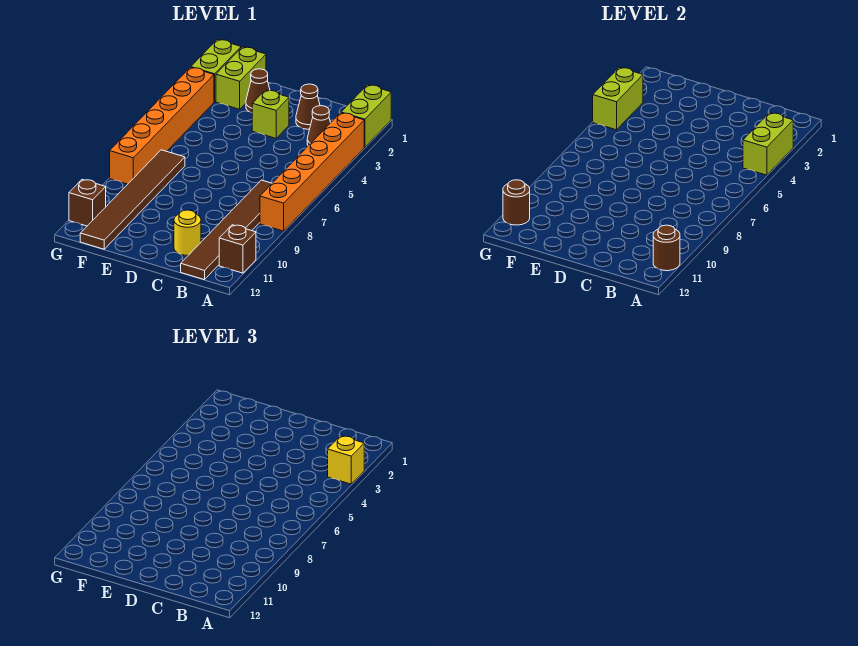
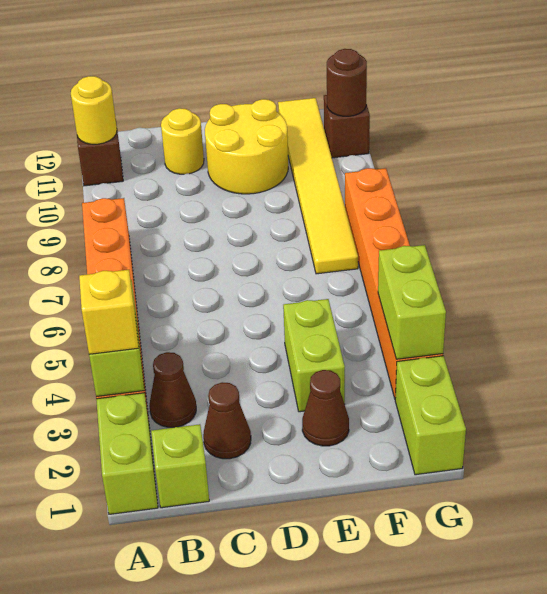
brown round brick A11 level 2 -> yellow round brick A11 level 2
brown tile B7:B12 level 1 -> none
lime brick D3 level 1 -> lime brick B1 level 1
none -> yellow round brick D10:E11 level 1
lime brick F1:F2 level 1 -> lime brick E3:E4 level 1
brown tile F7:F12 level 1 -> yellow tile F7:F12 level 1

